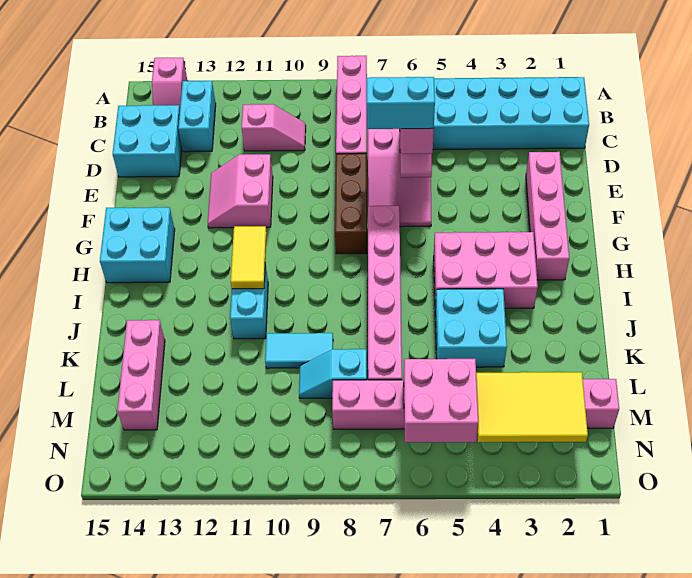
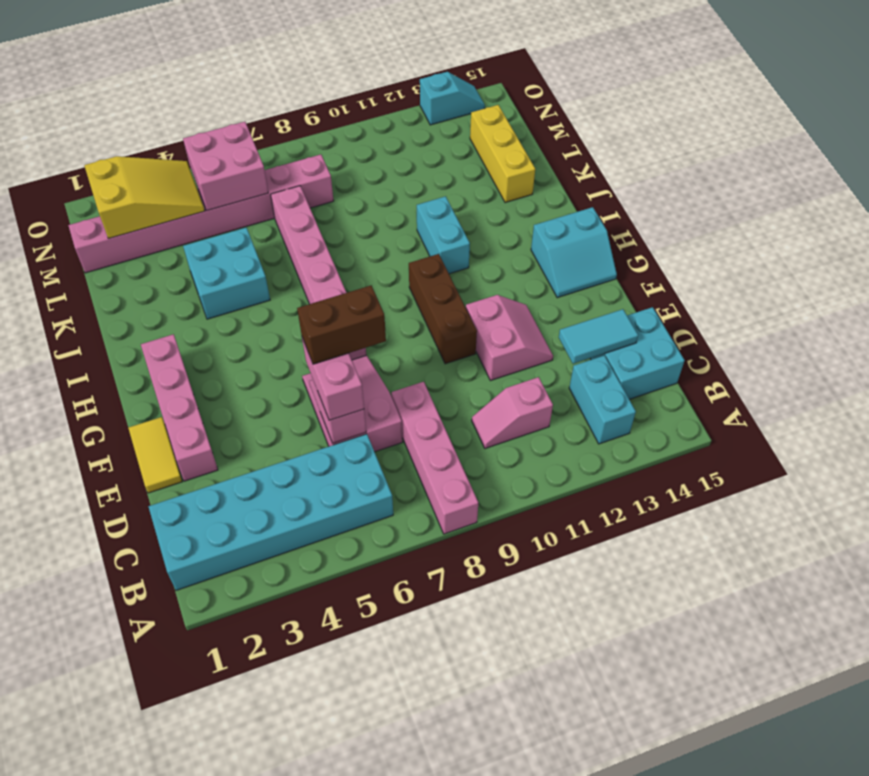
pink slope A14:B14 level 1 top A -> none
cyan brick E6:E7 level 4 -> brown brick E6:E7 level 4
brown brick E8:G8 level 1 -> brown brick F10:H10 level 1
cyan brick G14:H15 level 1 -> cyan slope G14:H15 level 1 top H
pink brick H3:I5 level 1 -> none
yellow tile H11:I11 level 2 -> yellow tile E1:F1 level 1
cyan tile K9:K10 level 1 -> cyan tile D13:D14 level 2
pink brick K14:M14 level 1 -> yellow brick K14:M14 level 1
cyan slope L8:L9 level 1 top 8 -> cyan slope O13:O14 level 1 top 13
yellow tile M2:N4 level 2 -> yellow slope M2:N4 level 2 top 2

